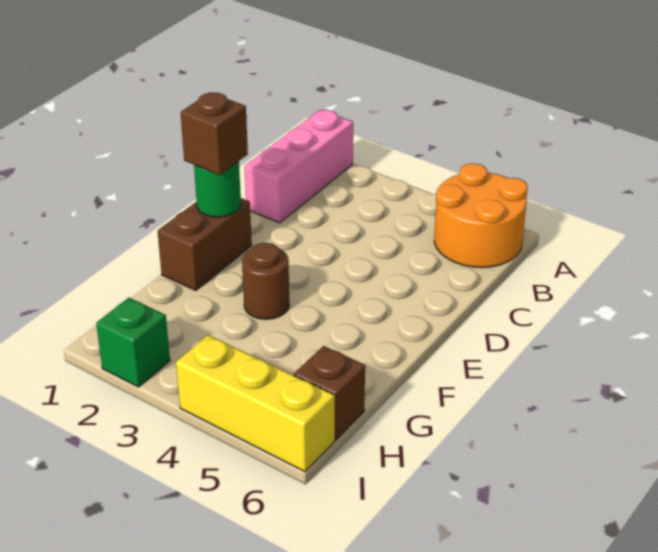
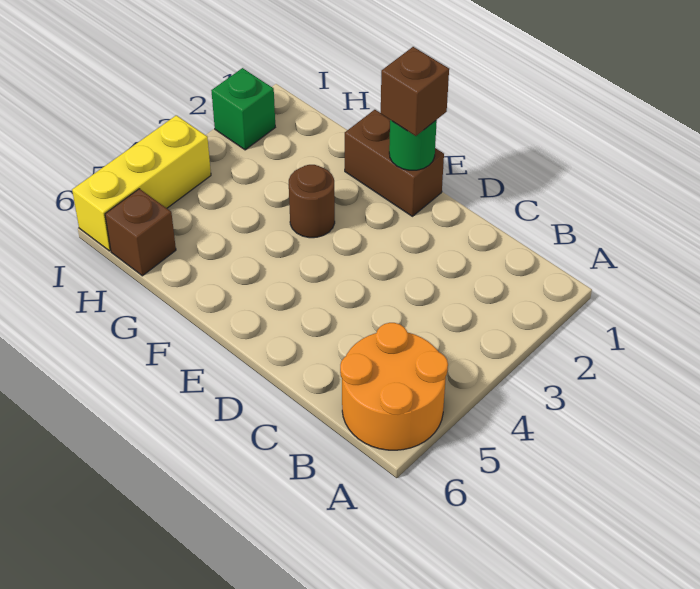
pink brick A1:C1 level 1 -> none

